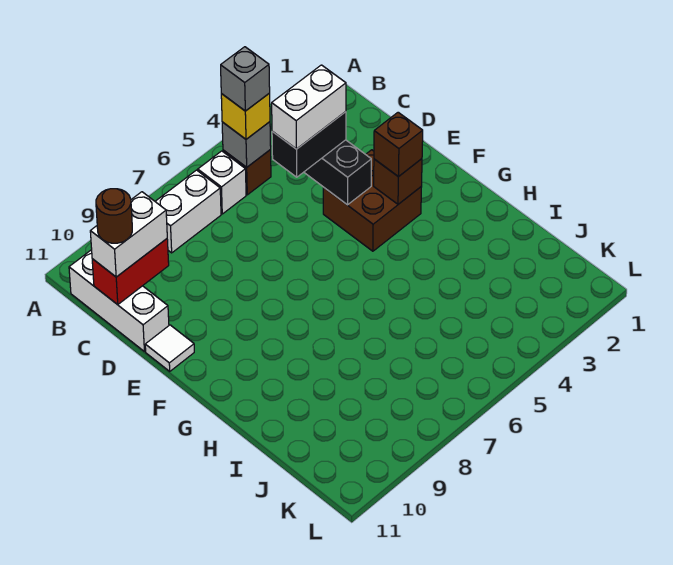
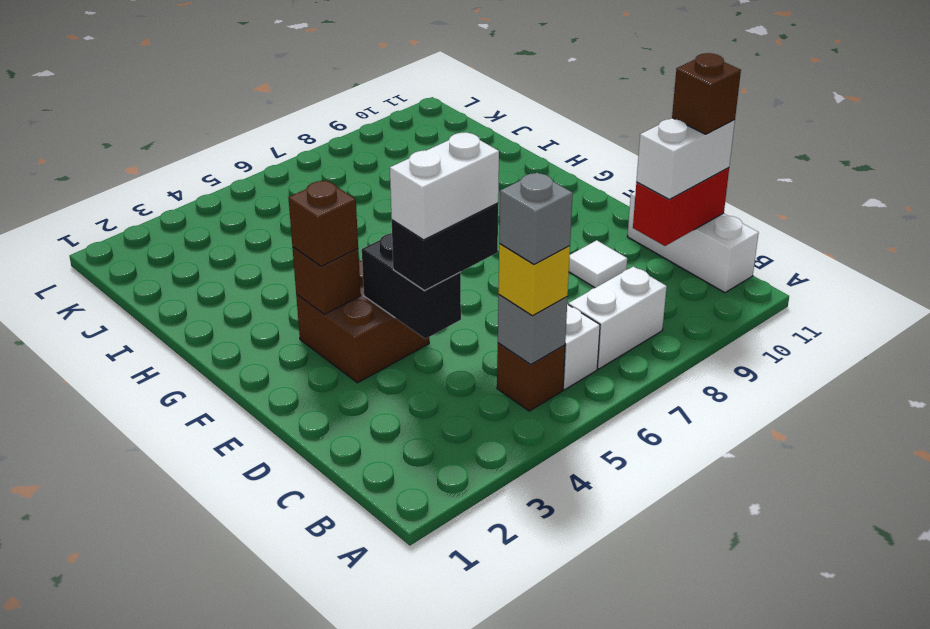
brown round brick C11 level 4 -> brown brick C11 level 4
white tile E11 level 1 -> white tile D9 level 1

